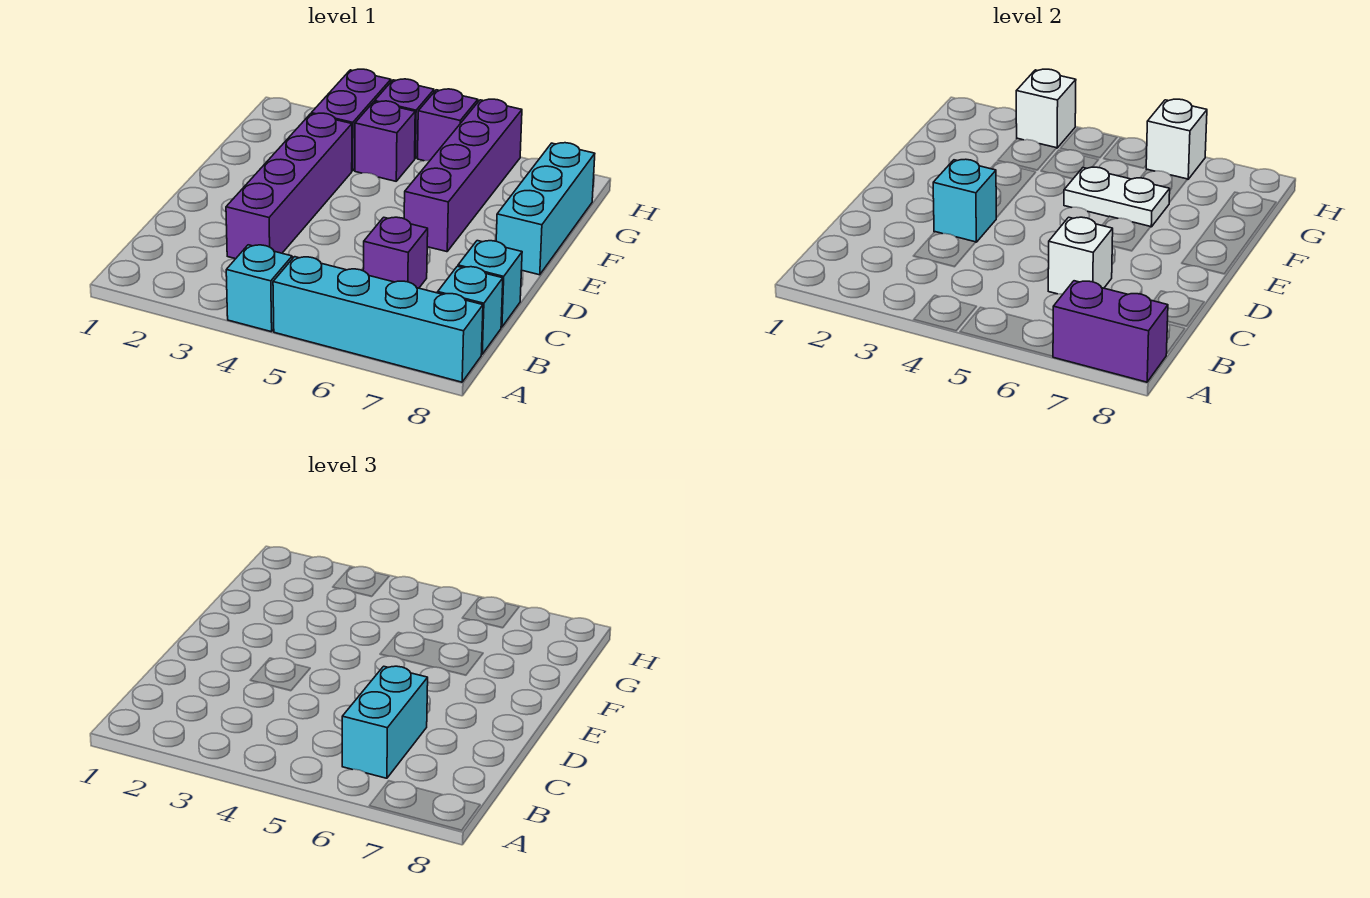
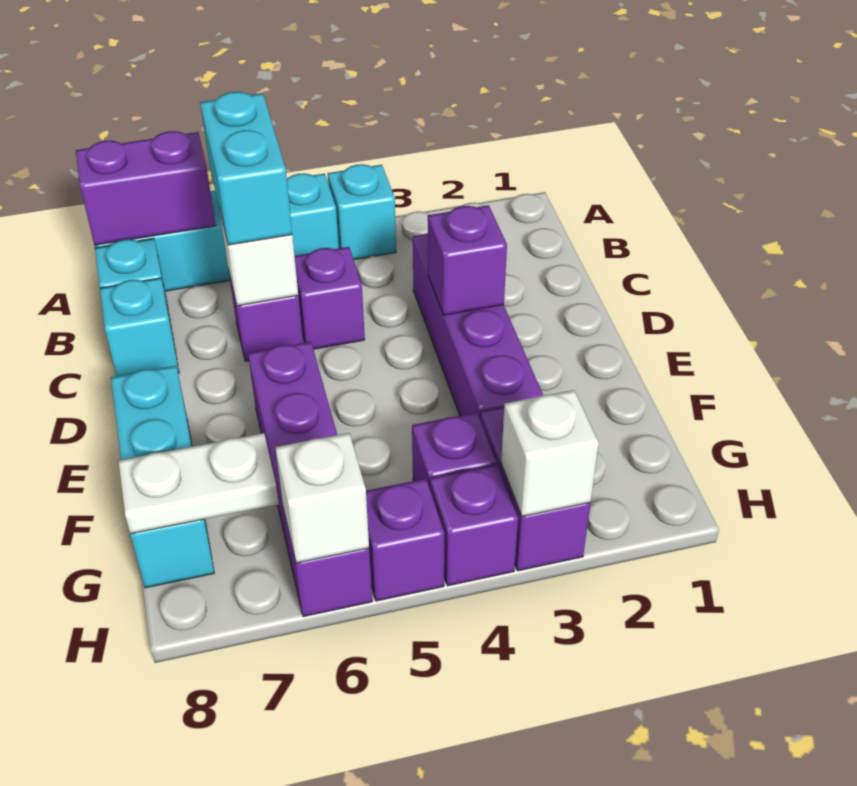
none -> purple brick C5 level 1
cyan brick D3 level 2 -> purple brick D3 level 2
white plate F5:F6 level 2 -> white plate G7:G8 level 2

